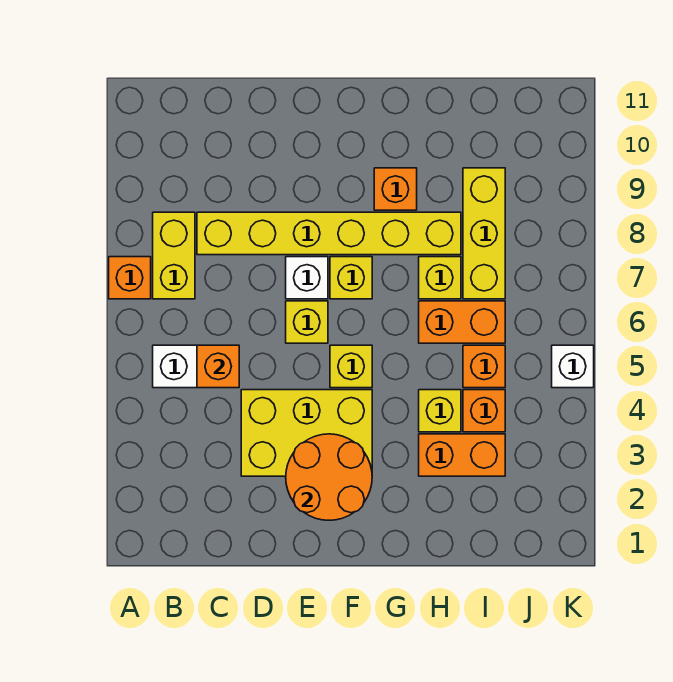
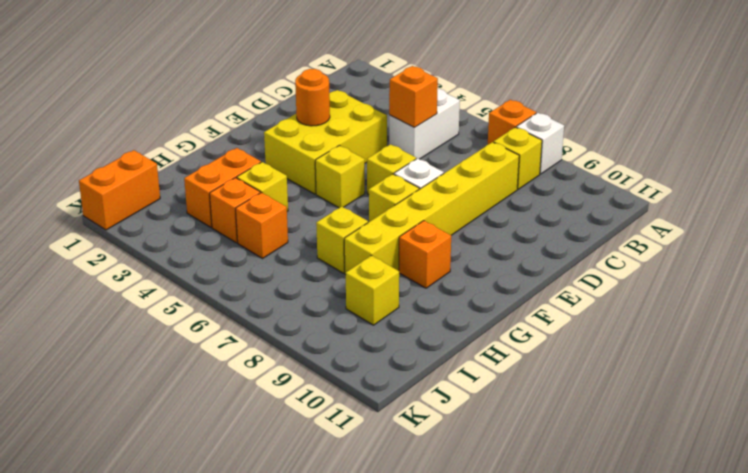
yellow brick B7:B8 level 1 -> yellow brick B8 level 1
orange round brick E2:F3 level 2 -> orange round brick E3 level 2
orange brick H6:I6 level 1 -> orange brick J1:K1 level 1
yellow brick I7:I9 level 1 -> yellow brick I9 level 1
white brick K5 level 1 -> white brick A8 level 1

